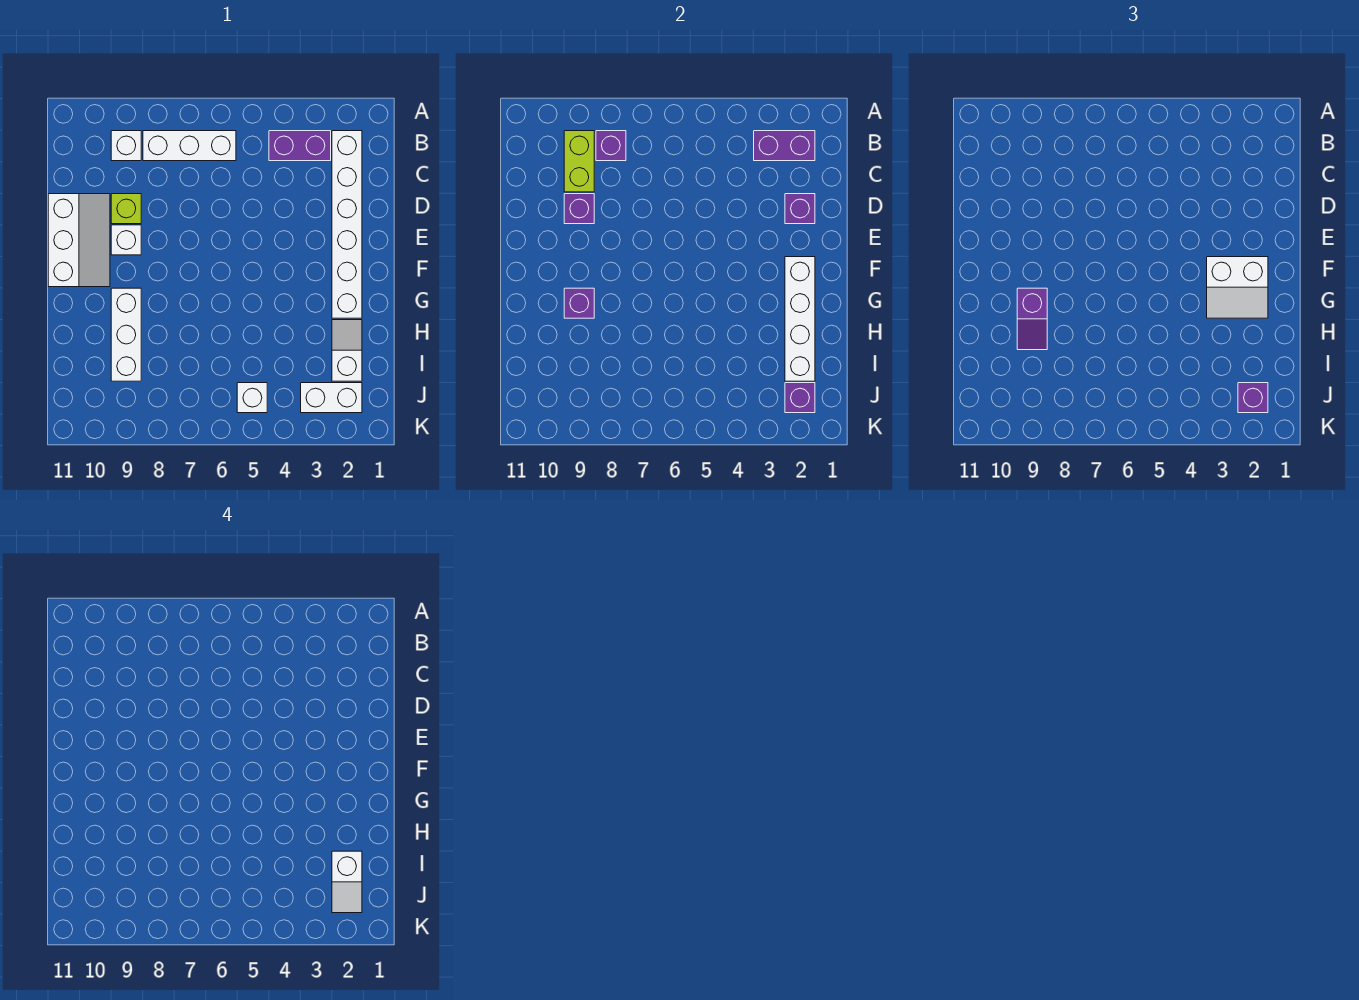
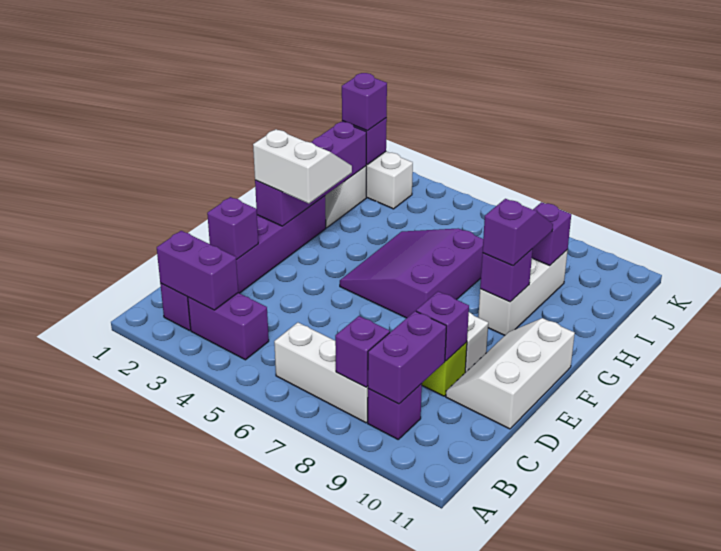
white brick B2:G2 level 1 -> purple brick B2:G2 level 1
white brick B9 level 1 -> purple brick B9 level 1
lime brick B9:C9 level 2 -> purple brick B9:C9 level 2
white brick F2:I2 level 2 -> purple brick F2:I2 level 2
none -> purple slope F5:H7 level 1 top 7
white slope I2:J2 level 4 top I -> none
none -> purple brick I9 level 2
white brick J5 level 1 -> none

